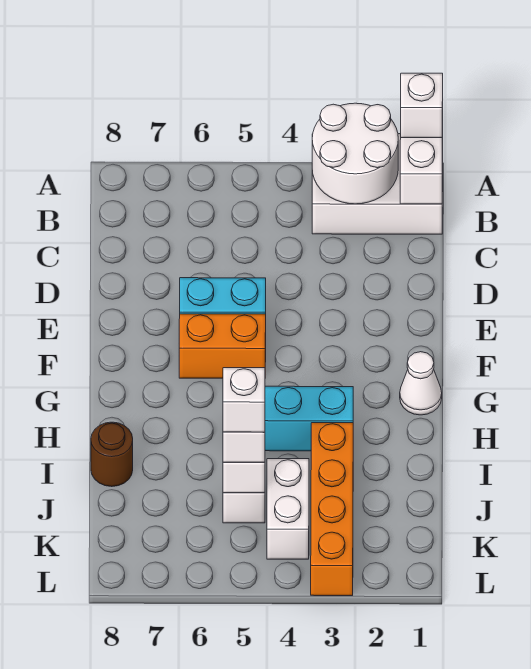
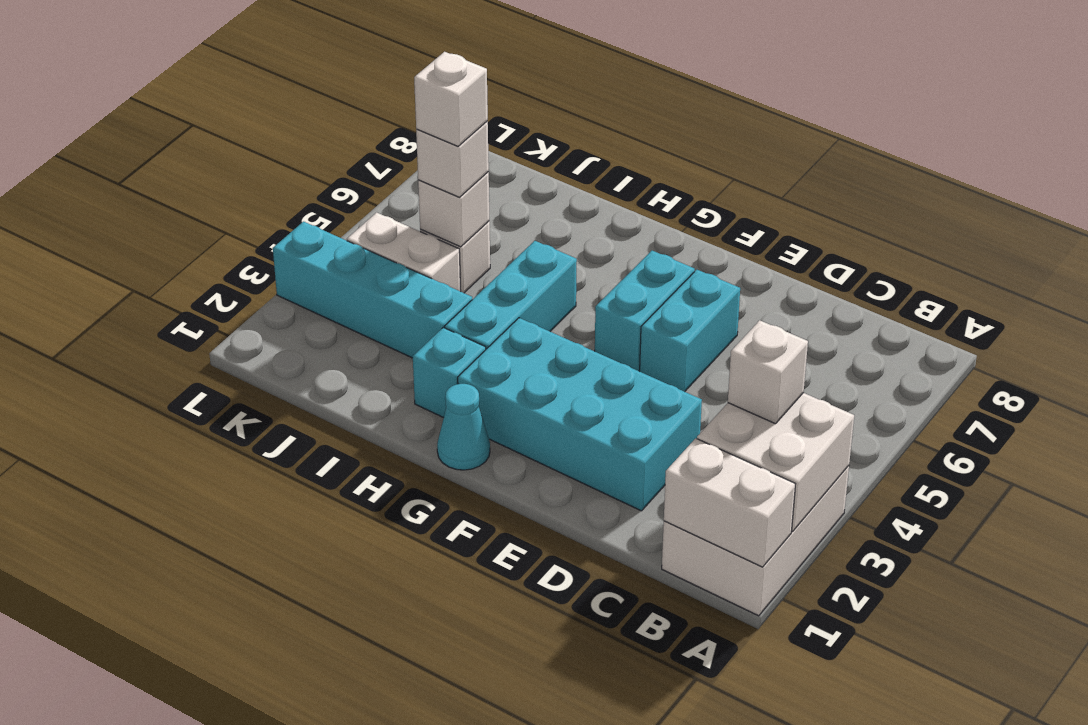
white brick A1 level 3 -> white brick B3 level 3
white round brick A2:B3 level 2 -> white brick A2:B3 level 2
none -> cyan brick D2:G3 level 1
orange brick F5:F6 level 1 -> cyan brick F5:F6 level 1
white cone G1 level 1 -> cyan cone G1 level 1
none -> cyan brick H2 level 1
orange brick I3:L3 level 1 -> cyan brick I3:L3 level 1
brown round brick I8 level 1 -> none

